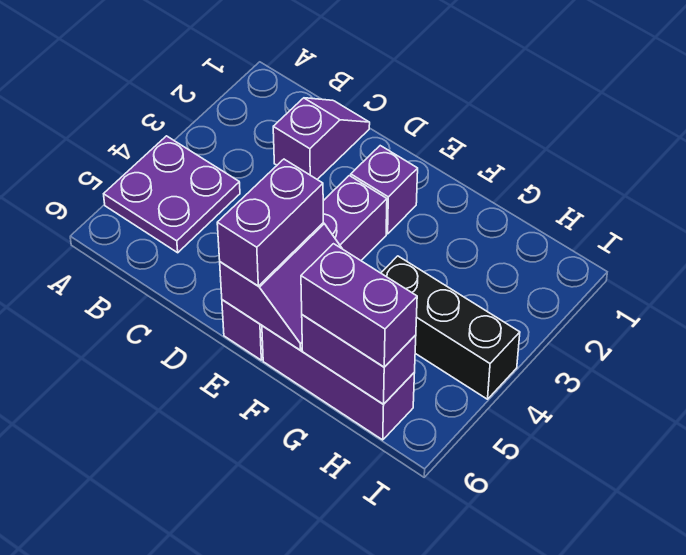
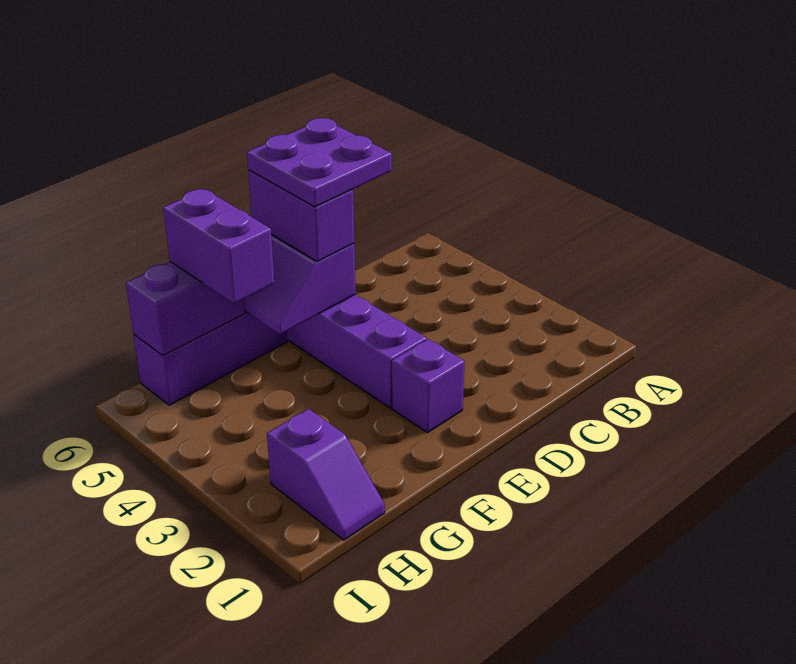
purple plate A4:B5 level 1 -> purple plate D5:E6 level 4
purple slope C1:C2 level 1 top 2 -> purple slope H1:H2 level 1 top 2
black brick G4:I4 level 1 -> none
purple brick G6:H6 level 3 -> purple brick G5:G6 level 3

